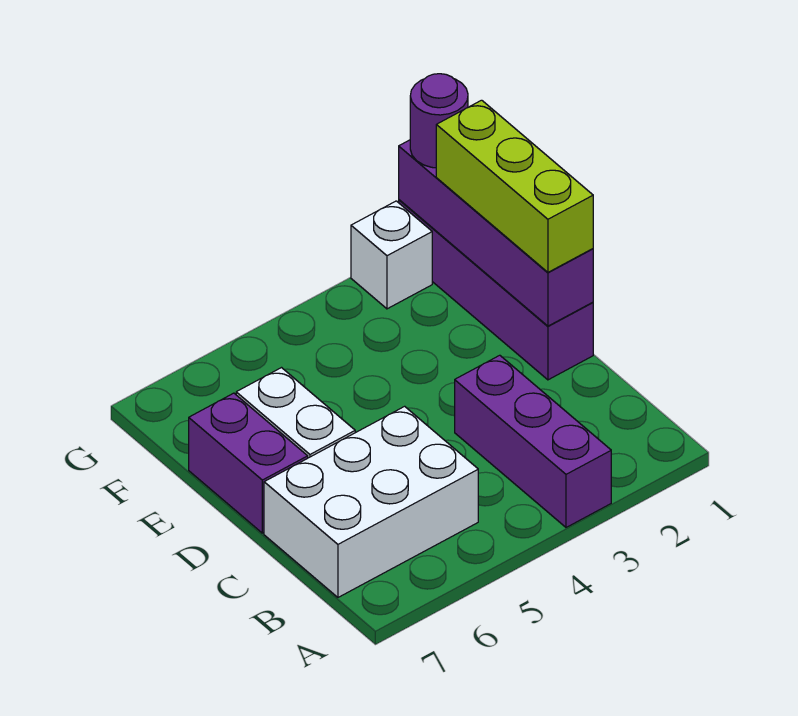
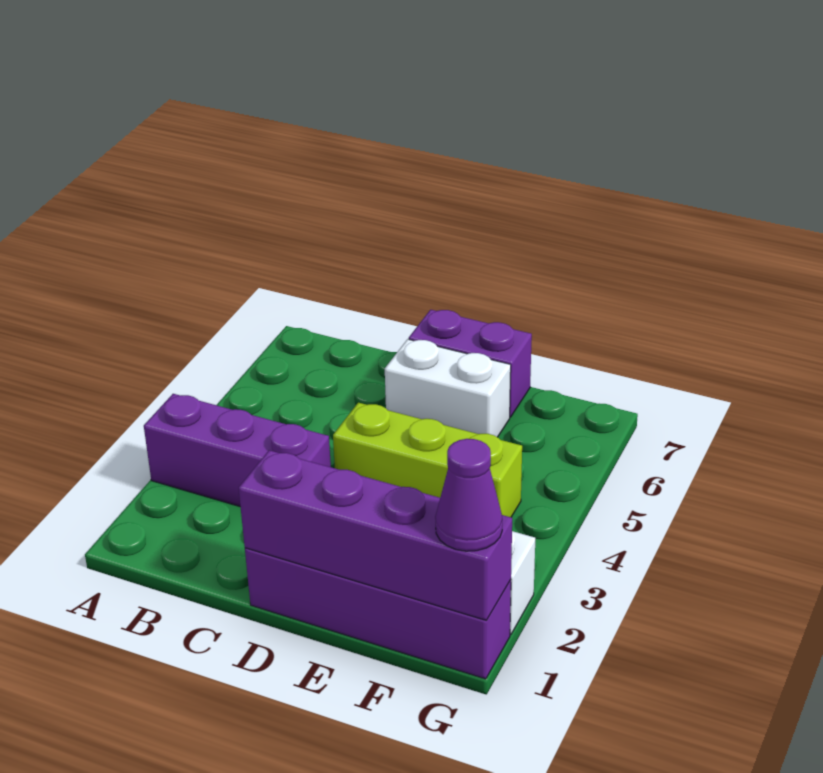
white brick B5:C7 level 1 -> none
lime brick D1:F1 level 3 -> lime brick D4:F4 level 1
purple round brick G1 level 3 -> purple cone G1 level 3

